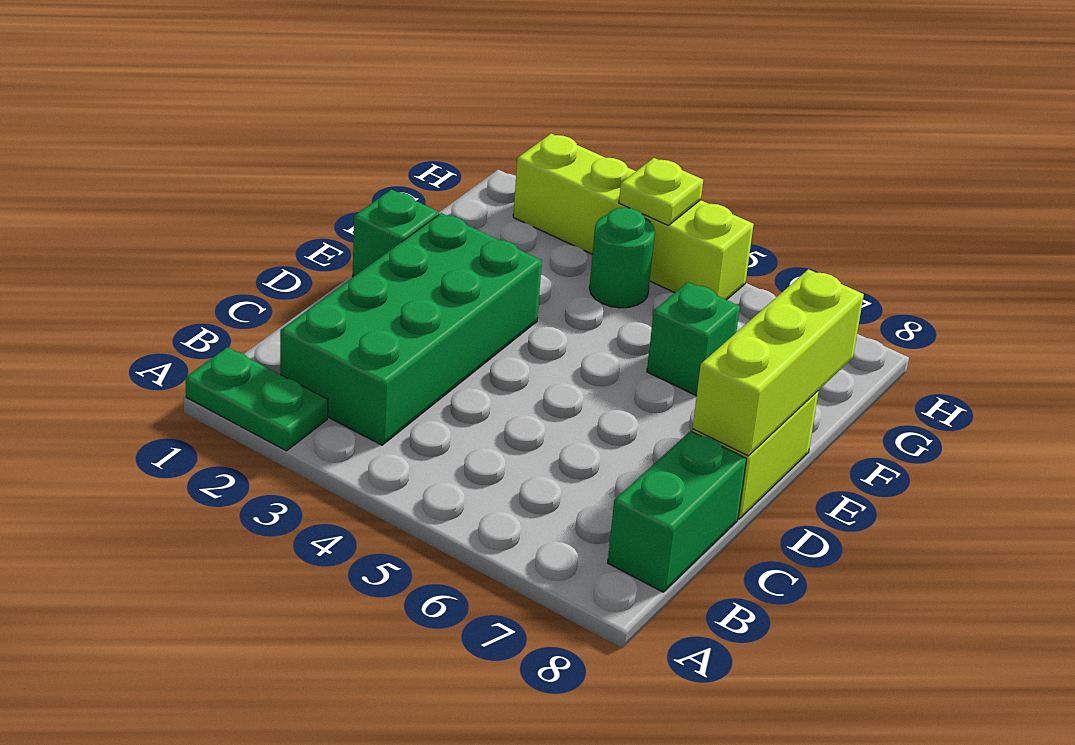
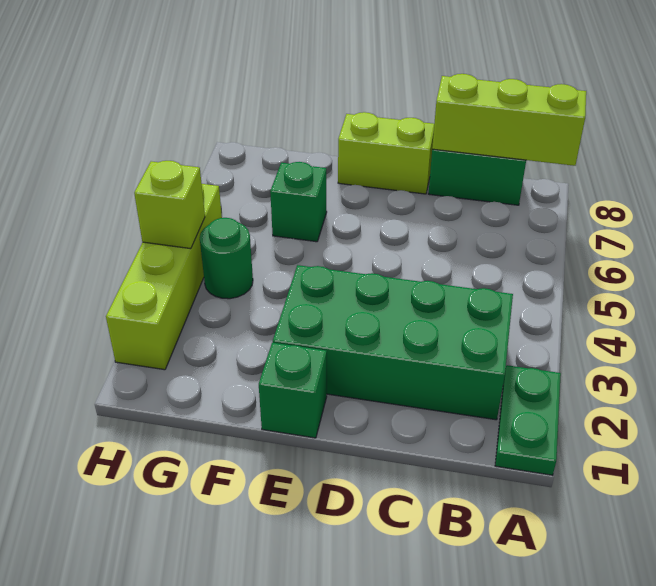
lime brick D8:F8 level 2 -> lime brick A8:C8 level 2
lime plate H4 level 2 -> lime brick H4 level 2

